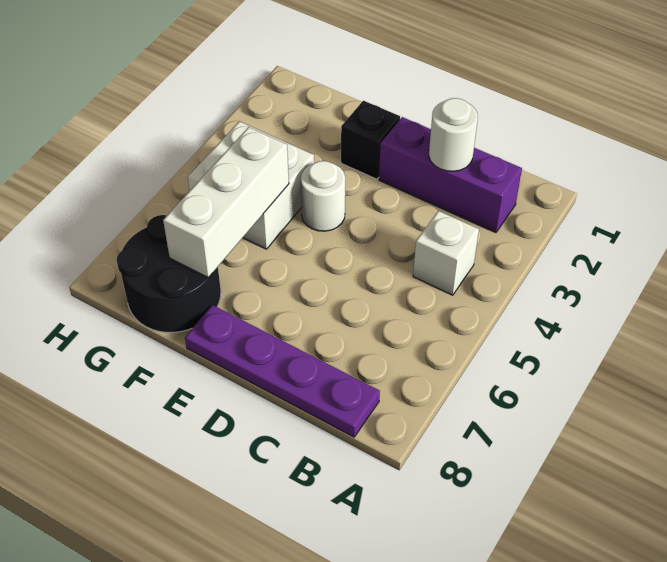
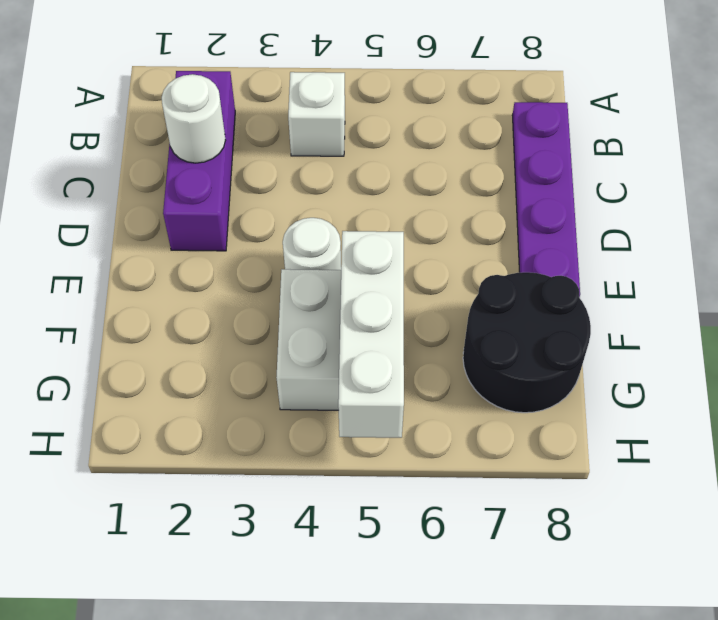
black brick E2 level 1 -> none
white brick F5:F7 level 2 -> white brick F5:H5 level 2

